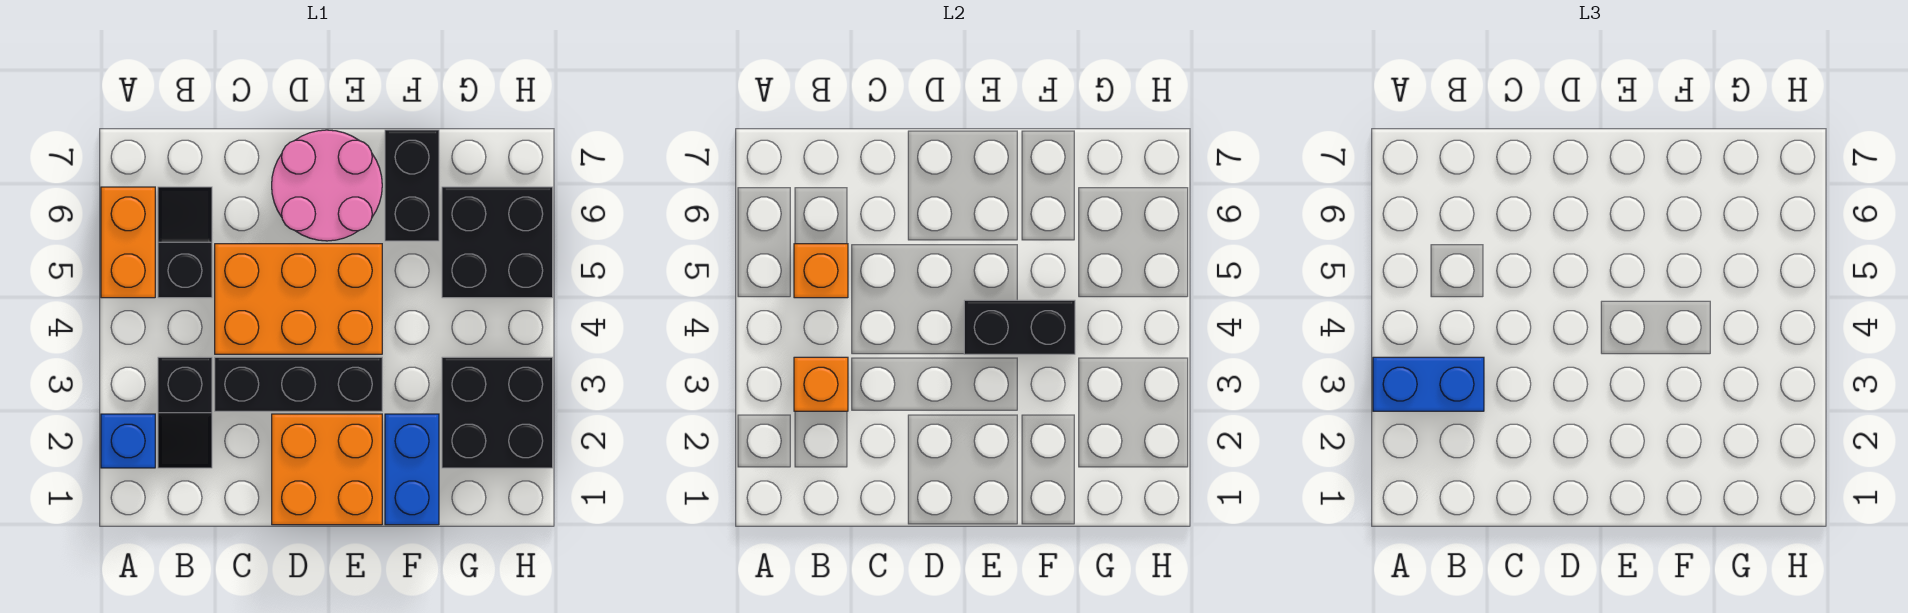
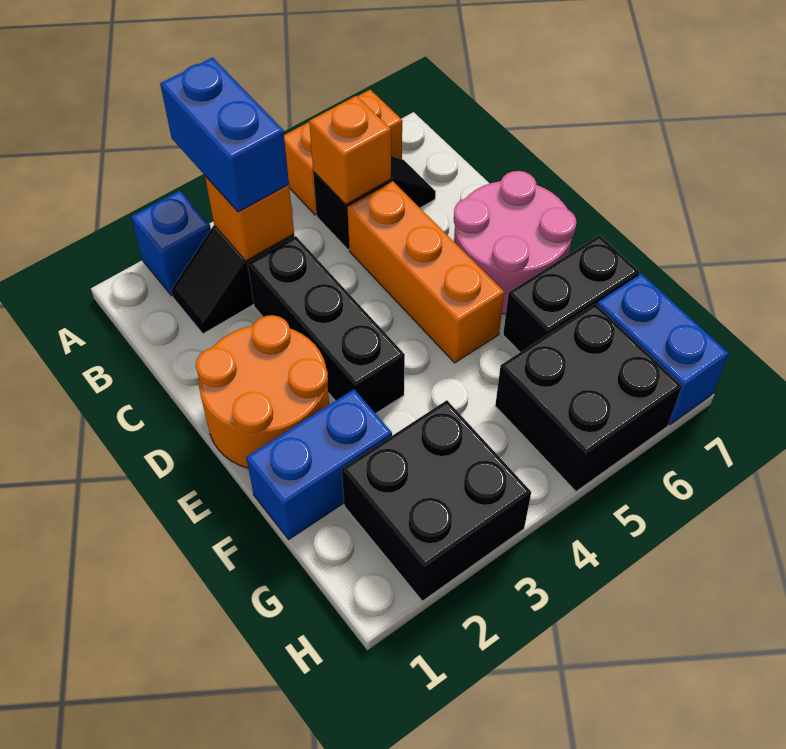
orange brick C4:E5 level 1 -> orange brick C5:E5 level 1
orange brick D1:E2 level 1 -> orange round brick D1:E2 level 1
black brick E4:F4 level 2 -> none
none -> blue brick G7:H7 level 1

